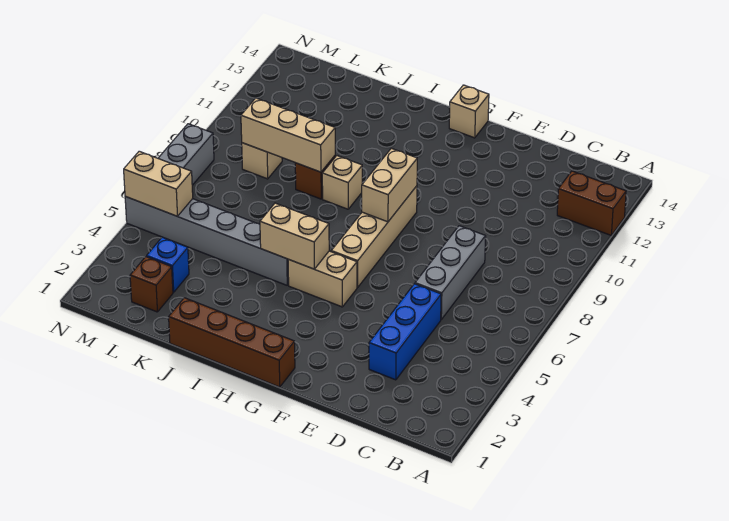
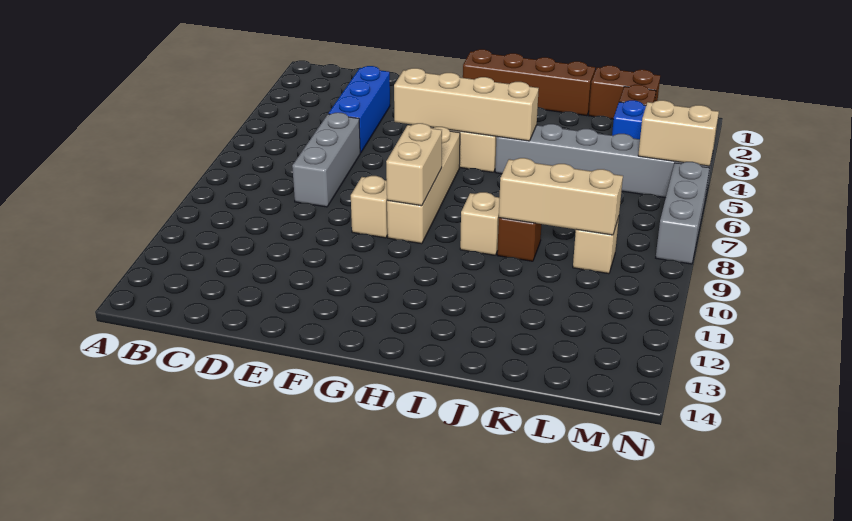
brown brick A12:B12 level 1 -> brown brick K1:L1 level 1
tan brick G14 level 1 -> tan brick F9 level 1
tan brick H5:I5 level 2 -> tan brick F5:I5 level 2

